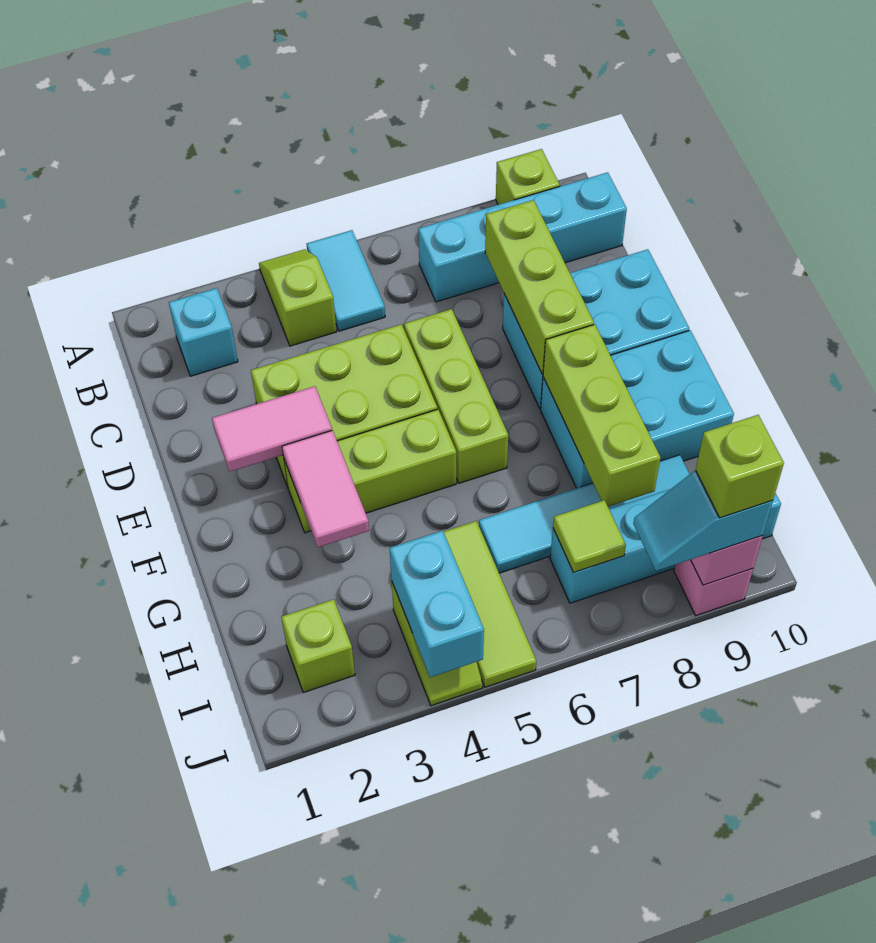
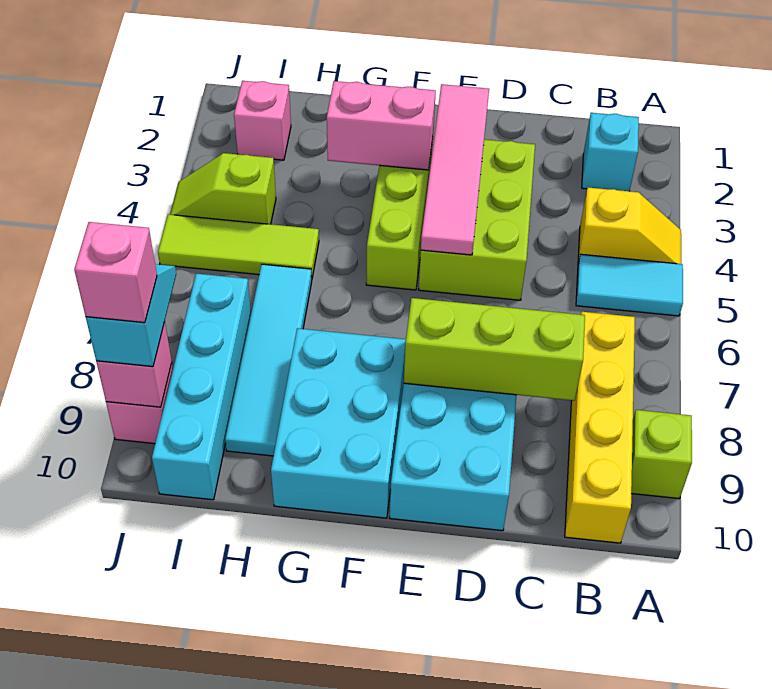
lime slope A4:B4 level 1 top B -> yellow slope A4:B4 level 1 top B
cyan brick B7:B10 level 1 -> yellow brick B7:B10 level 1
lime brick D6:F6 level 1 -> none
pink tile E2:E3 level 2 -> pink tile E2:E5 level 2
pink tile F3:G3 level 2 -> pink brick F3:G3 level 2
lime brick F8:H8 level 2 -> none
lime brick I2 level 1 -> pink brick I2 level 1
cyan brick I4:J4 level 2 -> none
lime tile I7 level 2 -> none
lime brick J9 level 4 -> pink brick J9 level 4

